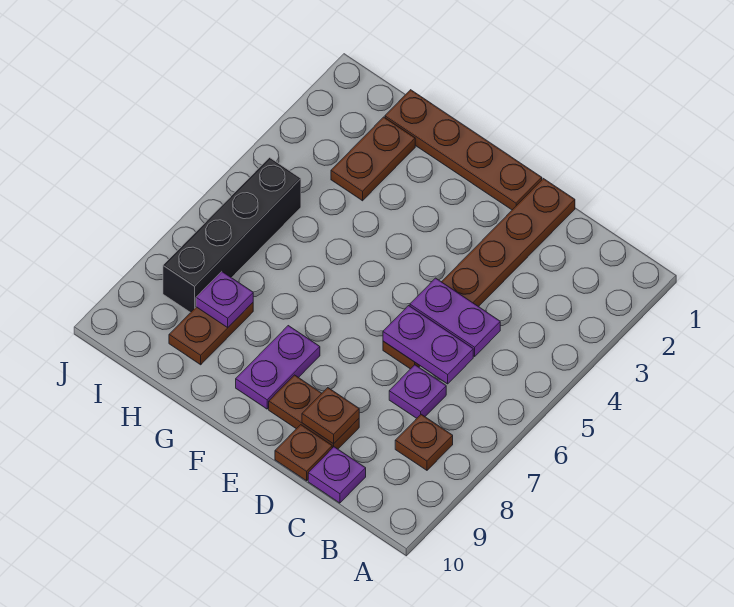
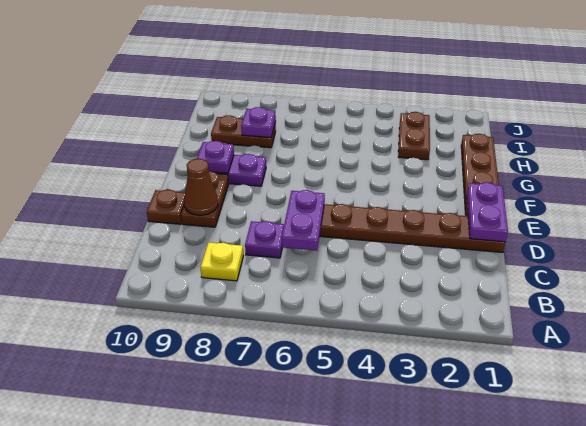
brown plate B8 level 1 -> yellow plate B8 level 1
purple plate C5:D5 level 2 -> purple plate D1:E1 level 2
purple plate C10 level 1 -> purple plate F9 level 2
brown plate D9 level 2 -> brown cone D9 level 2
brown plate H2:H3 level 1 -> brown plate H3:I3 level 1
black brick I5:I8 level 1 -> none

